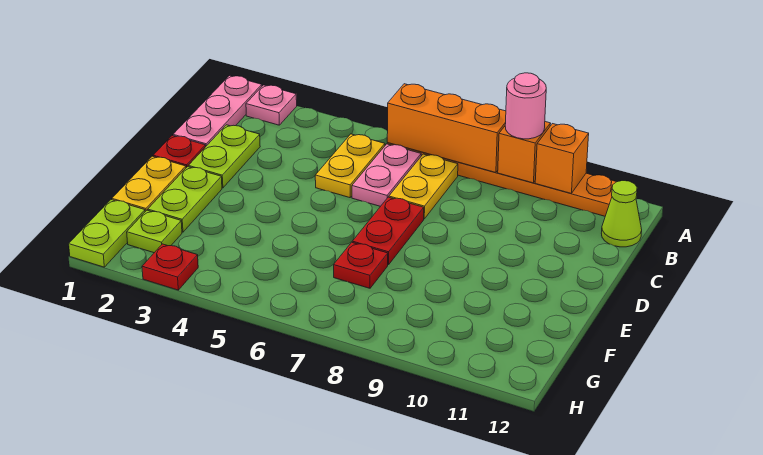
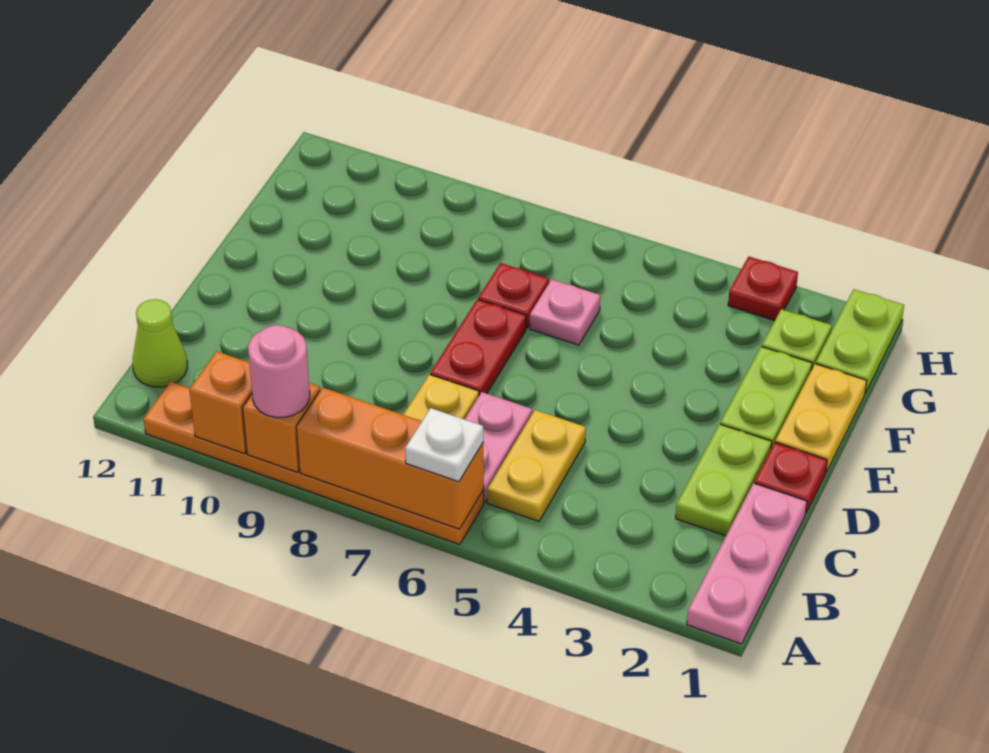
pink plate A2 level 1 -> pink plate F6 level 1
none -> white plate A6 level 3

